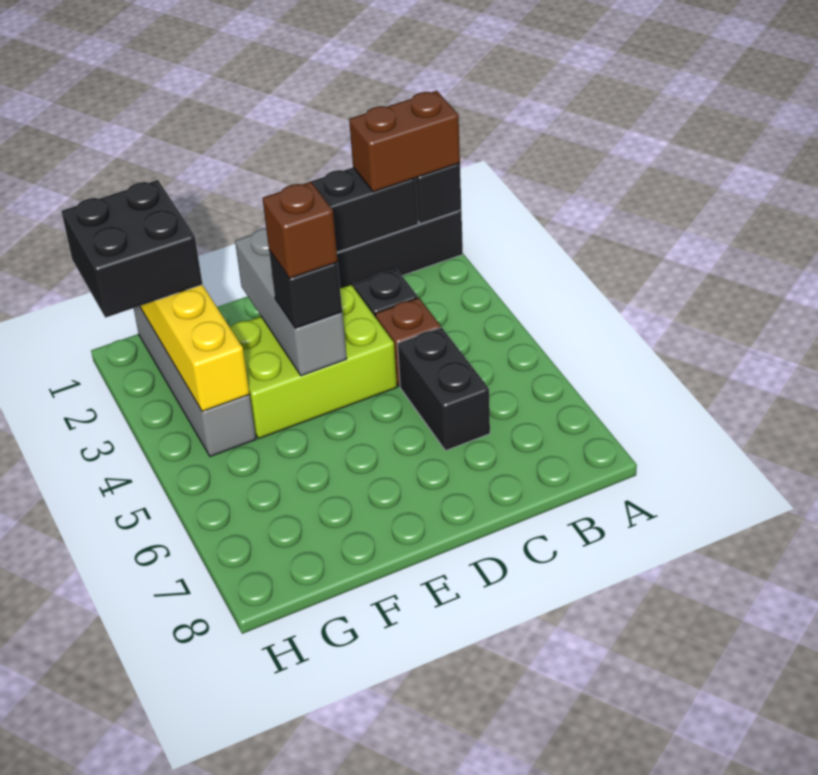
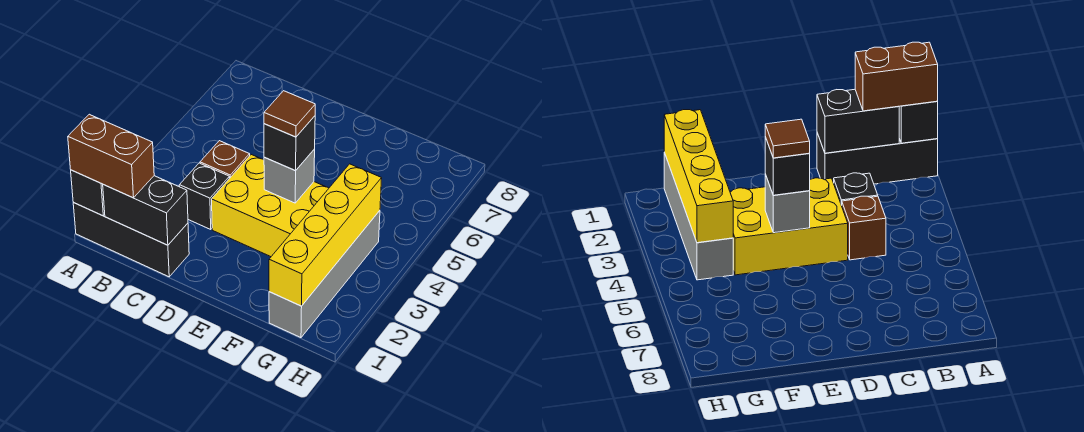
black brick C5:C6 level 1 -> none
lime brick D3:F4 level 1 -> yellow brick D3:F4 level 1
grey brick E2:E4 level 2 -> grey brick E4 level 2
brown brick E4 level 4 -> brown tile E4 level 4
black brick G1:H2 level 3 -> none

